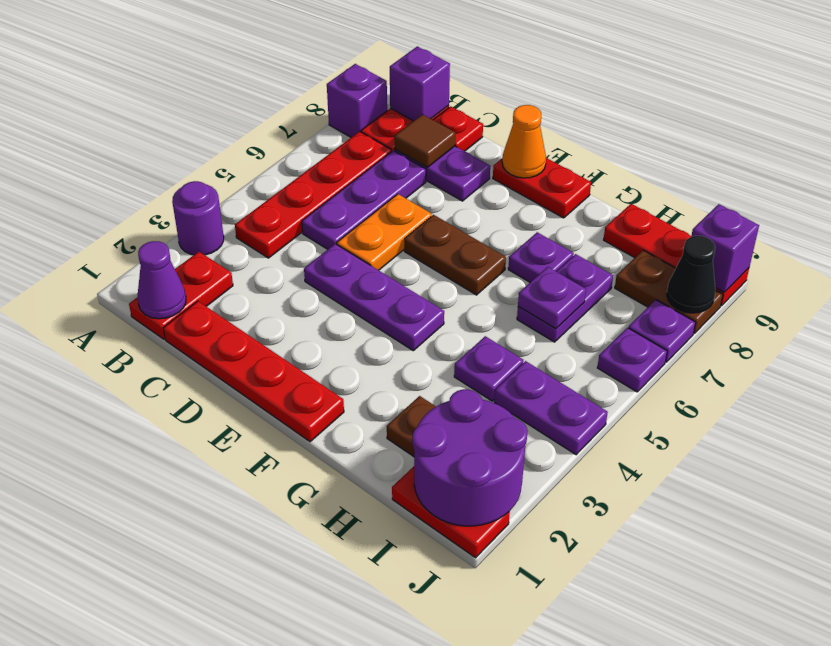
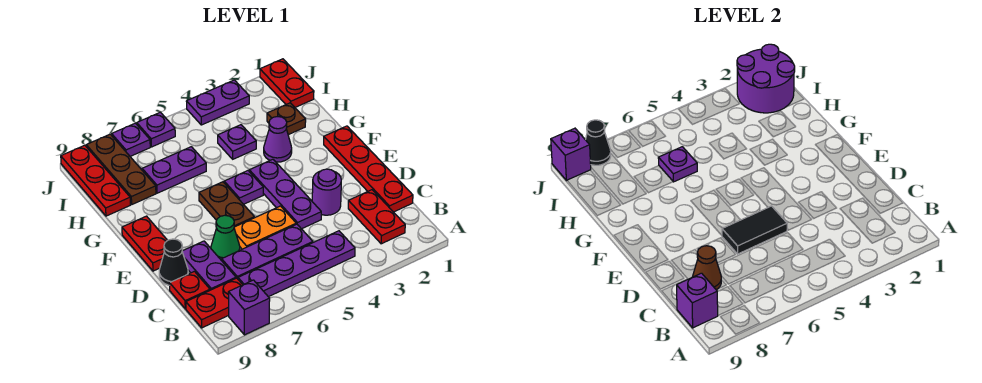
purple round brick A3 level 1 -> purple round brick D3 level 1
red plate B1:B2 level 1 -> red plate B2:C2 level 1
purple cone B1 level 2 -> purple cone G3 level 1
red plate B4:B7 level 1 -> purple plate B4:B7 level 1
brown tile C8 level 2 -> brown cone C8 level 2
none -> black tile D5:D6 level 2
none -> green cone D7 level 1
none -> black cone D9 level 1
orange cone E9 level 2 -> none
purple plate G7 level 1 -> purple plate F5 level 1
purple plate I4:J4 level 1 -> purple plate J3:J4 level 1
brown plate I8:J8 level 1 -> brown plate H8:J8 level 1

